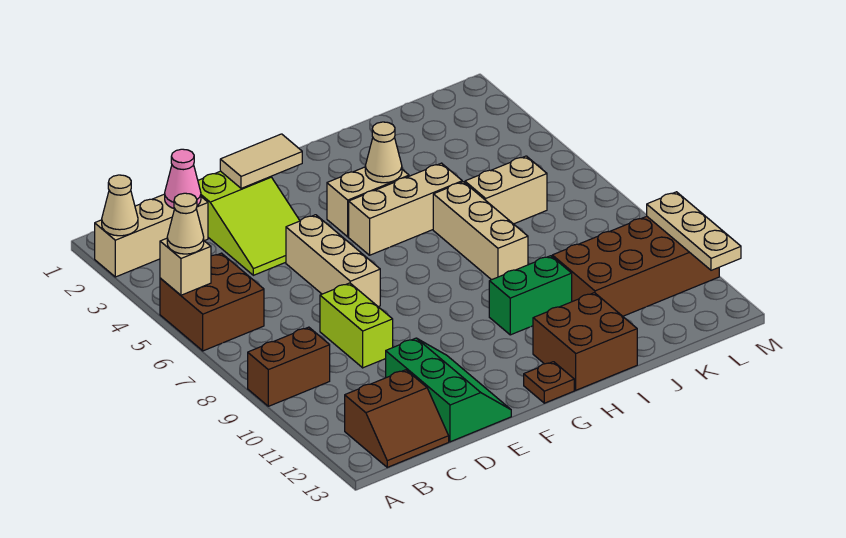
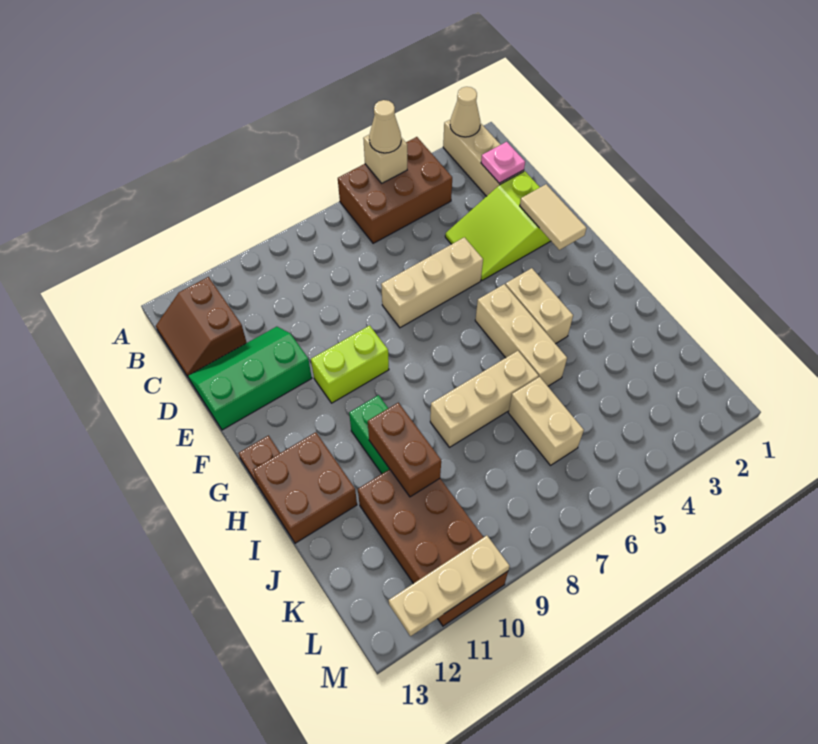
brown brick A5:B6 level 1 -> brown brick A4:B6 level 1
brown brick A9:B9 level 1 -> brown brick I10:J10 level 2
pink cone C2 level 2 -> pink plate C2 level 2
lime brick D8:D9 level 1 -> lime brick F9:F10 level 1
green slope D11:E13 level 1 top D -> green slope D11:E13 level 1 top E
tan cone H4 level 2 -> none

